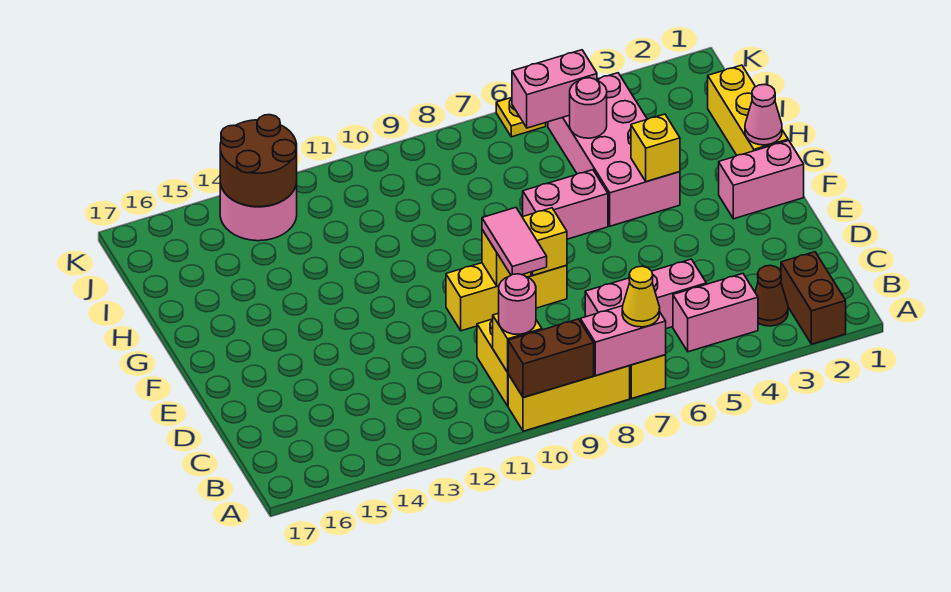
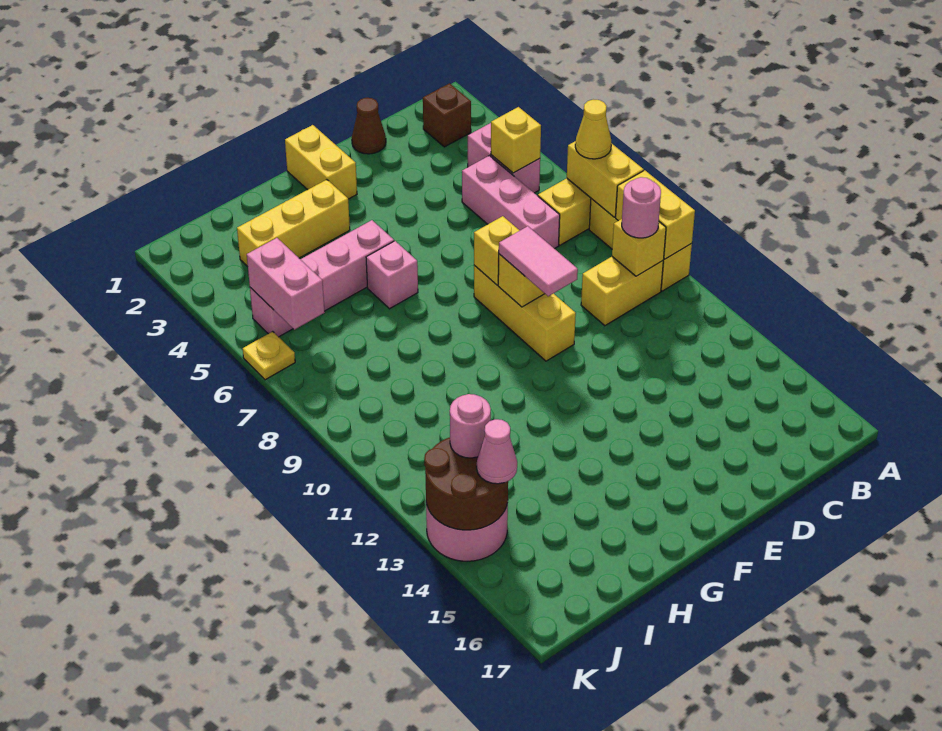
brown brick A2:B2 level 1 -> brown brick B2 level 1
pink brick A7:A8 level 2 -> yellow brick A7:A8 level 2
brown brick A9:A10 level 2 -> yellow brick A9:A10 level 2
brown cone B3 level 1 -> brown cone D1 level 1
pink tile D9:E9 level 3 -> pink tile E9:E10 level 3
pink brick F1:F2 level 1 -> yellow brick F1:F2 level 1
yellow brick G1:I1 level 1 -> yellow brick G3:I3 level 1
pink cone G1 level 2 -> pink cone J14 level 3
pink brick G4:J5 level 1 -> pink brick G5:J5 level 1
yellow brick G4 level 2 -> yellow brick B5 level 2
pink brick G6:G7 level 1 -> pink brick G6 level 1
pink round brick I5 level 2 -> pink round brick J13 level 3

